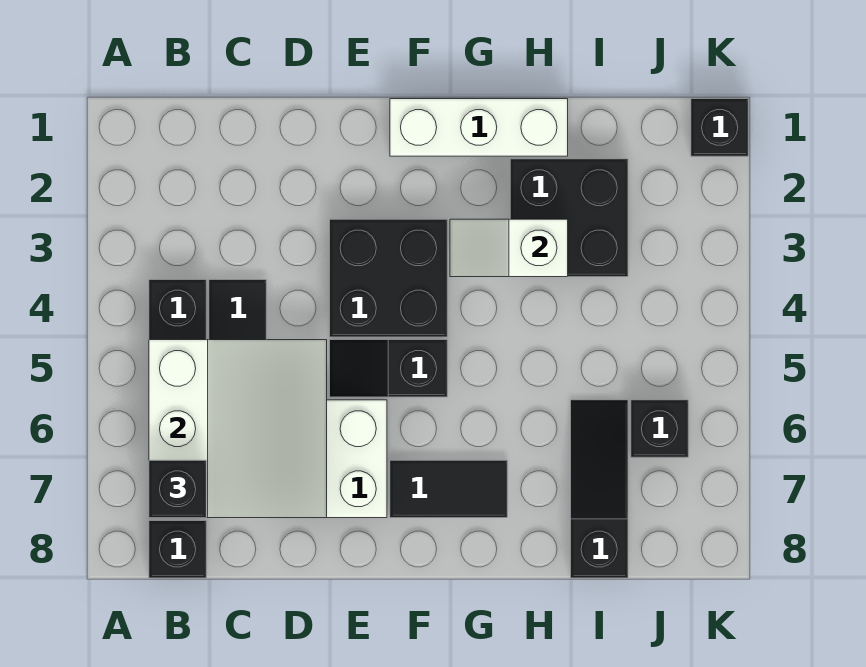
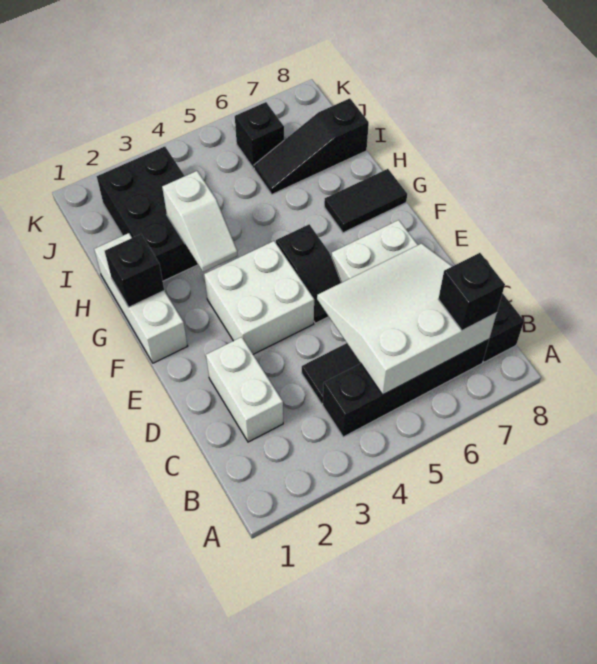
none -> white brick C2:D2 level 1
black brick E3:F4 level 1 -> white brick E3:F4 level 1
black tile F7:G7 level 1 -> black tile G7:G8 level 1
black brick H2:I3 level 1 -> black brick H2:J3 level 1
black brick K1 level 1 -> black brick G1 level 2

